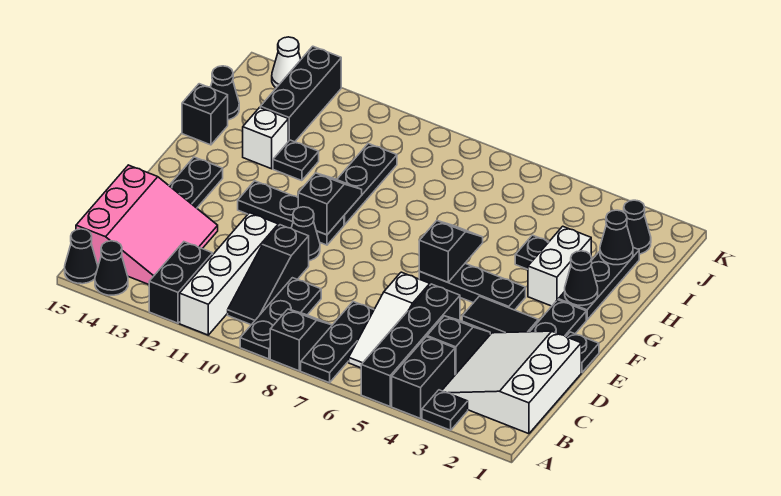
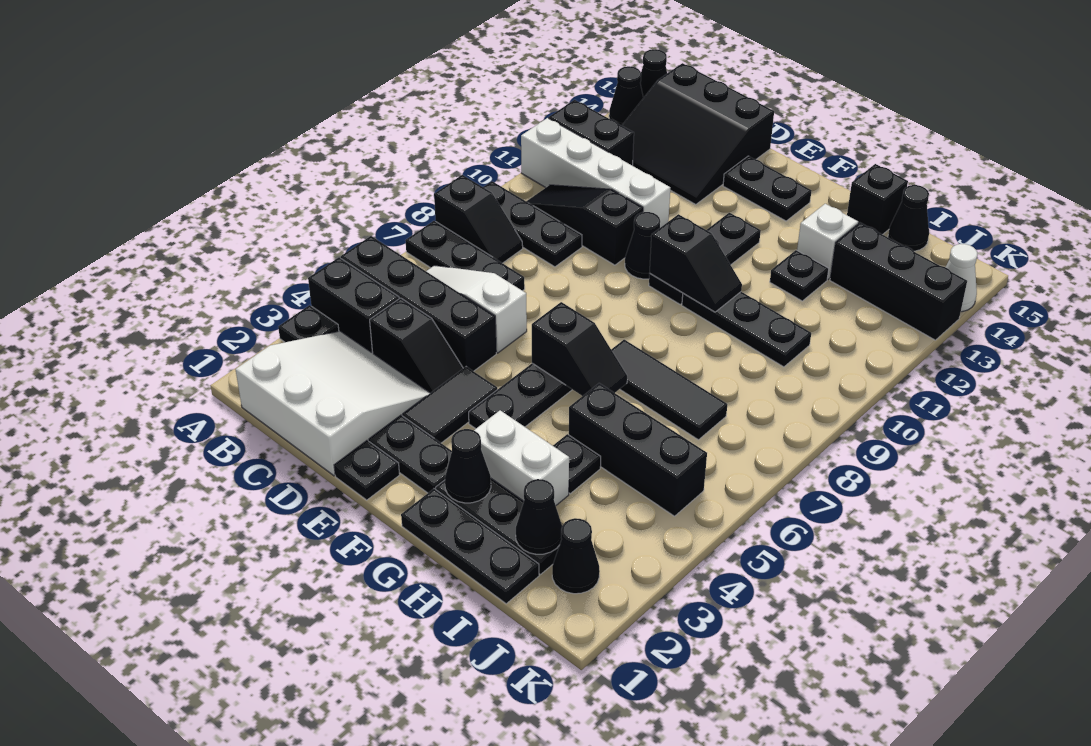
pink slope B13:D15 level 1 top 15 -> black slope B13:D15 level 1 top 15
none -> black plate G1:I1 level 1
none -> black tile G7:I7 level 1
none -> black brick H5:J5 level 1

